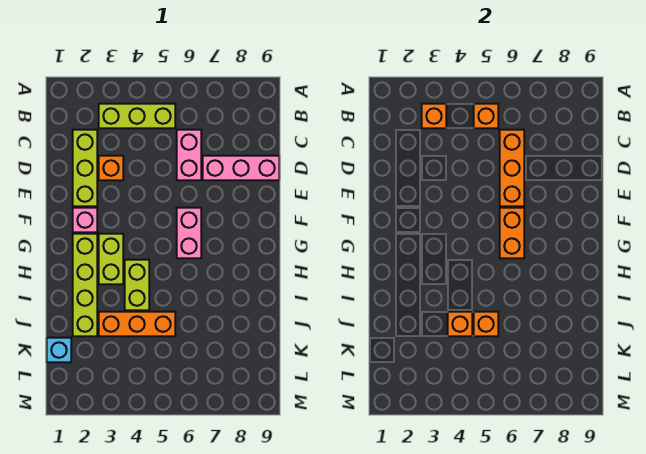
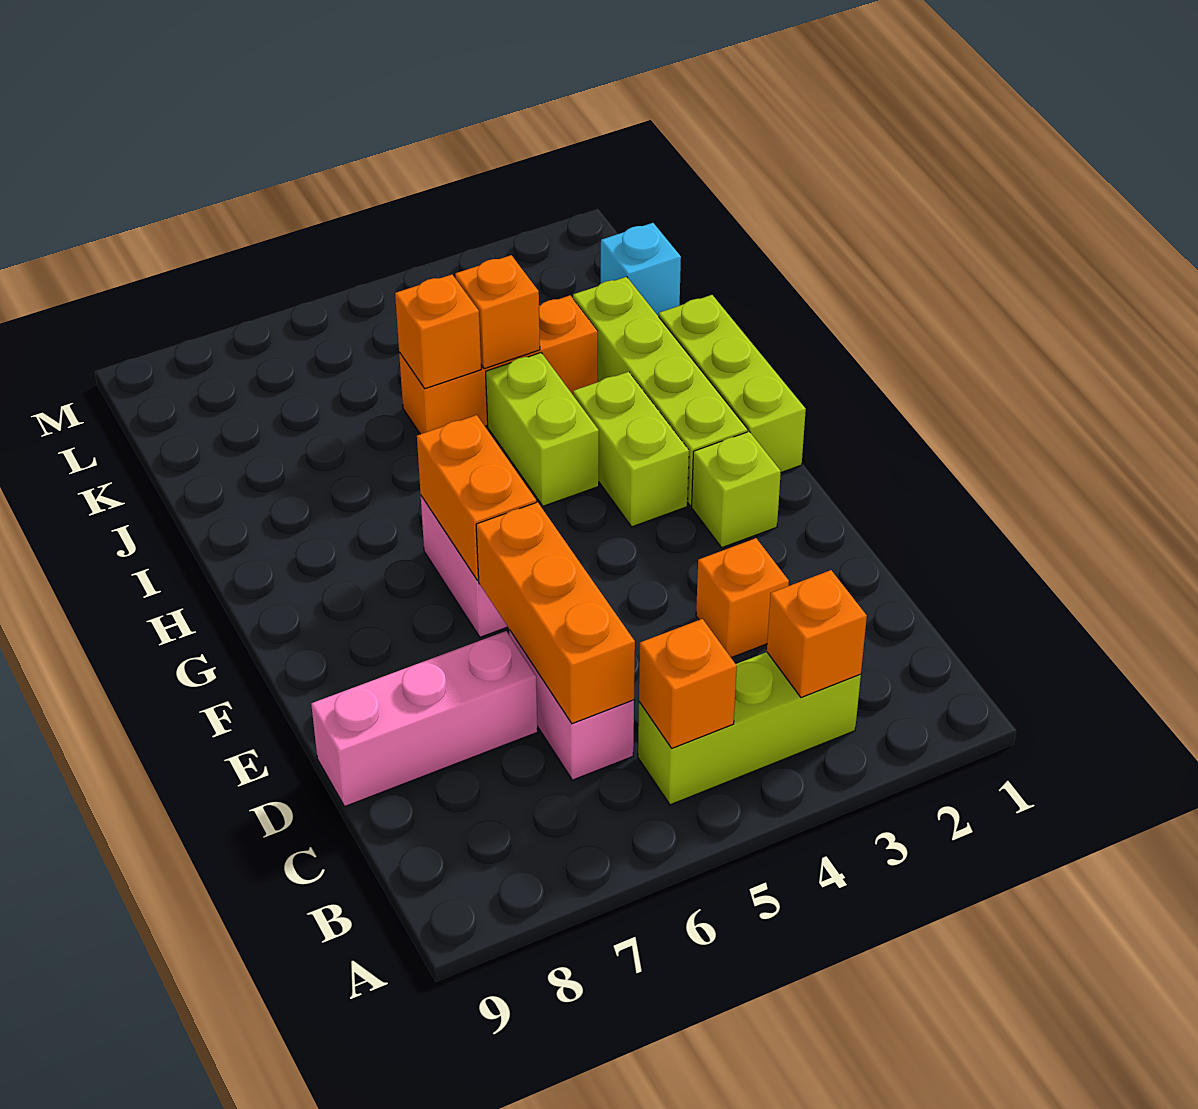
lime brick C2:E2 level 1 -> lime brick G1:I1 level 1
pink brick F2 level 1 -> lime brick F2 level 1

